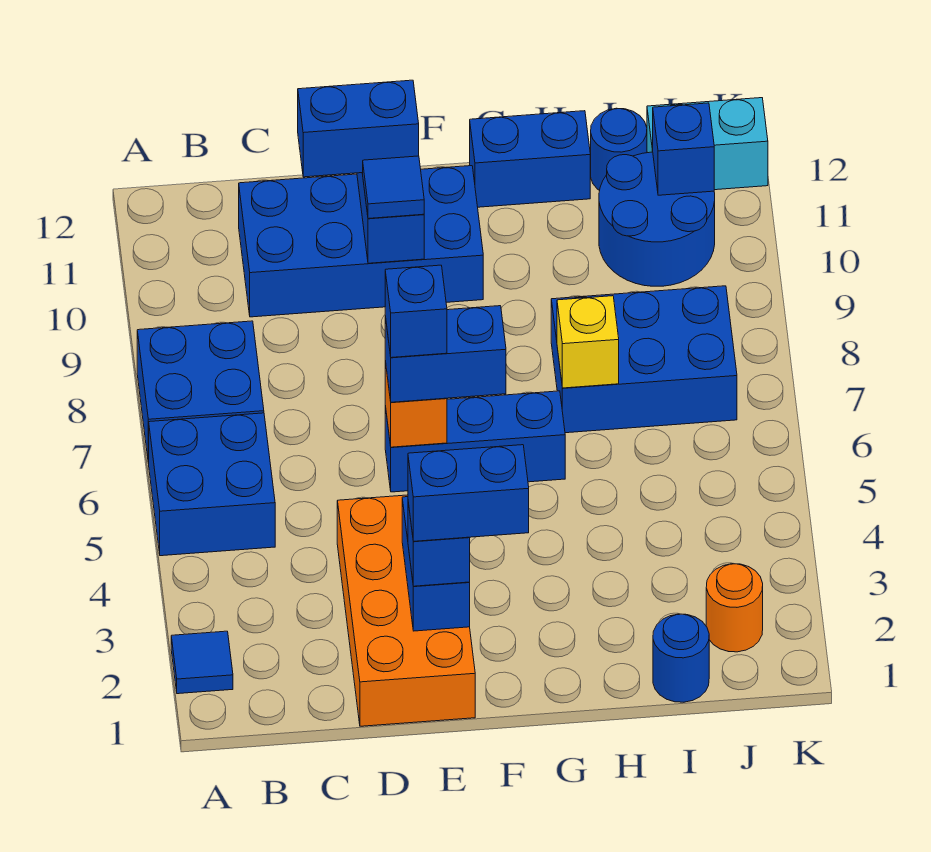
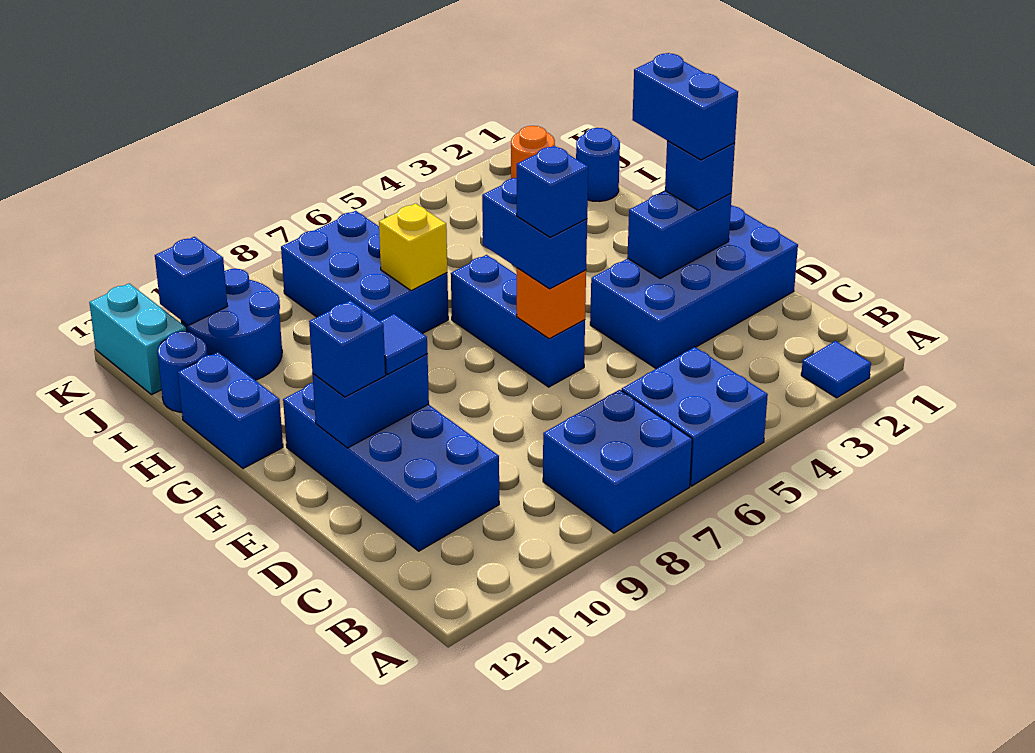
orange brick D1:E4 level 1 -> blue brick D1:E4 level 1
blue brick D11:E11 level 3 -> blue brick E11 level 3

